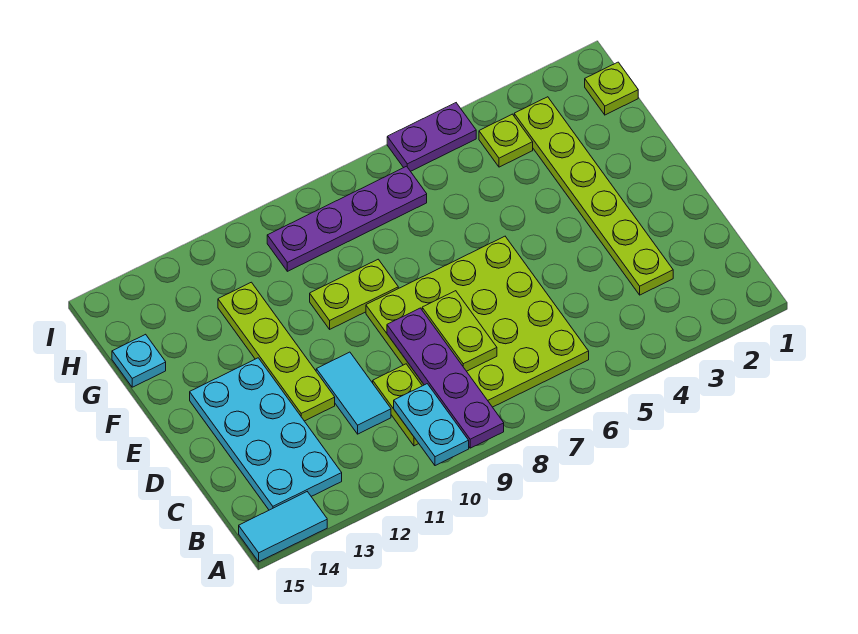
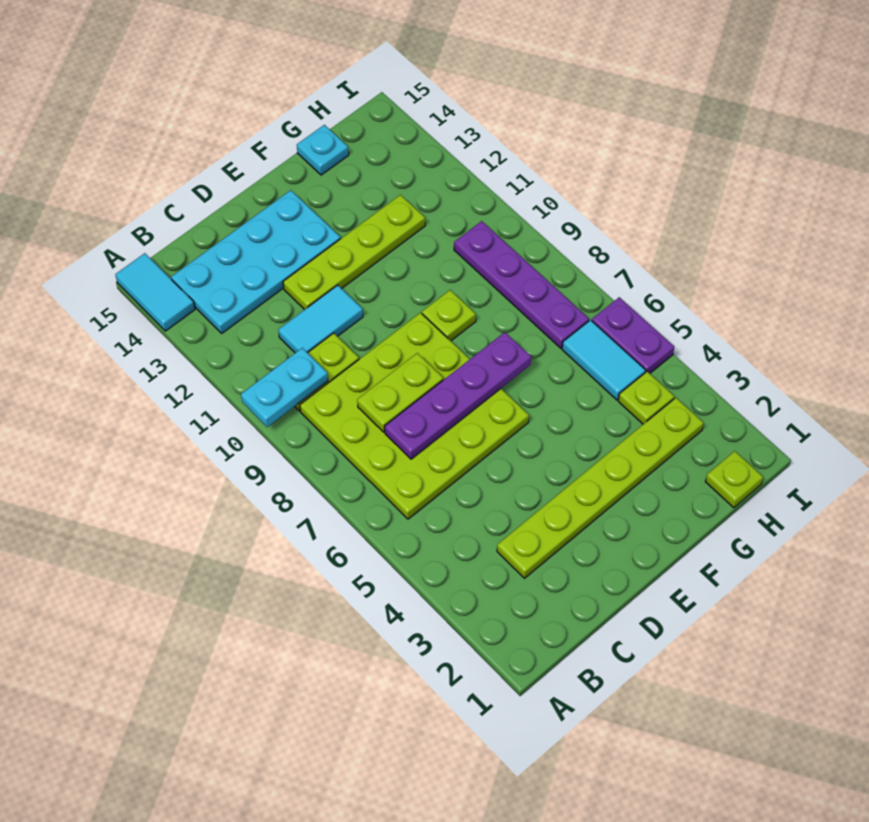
purple plate A9:D9 level 2 -> purple plate C7:F7 level 2
lime plate F9:F10 level 1 -> lime plate F9 level 1
none -> cyan tile H5:H6 level 1

